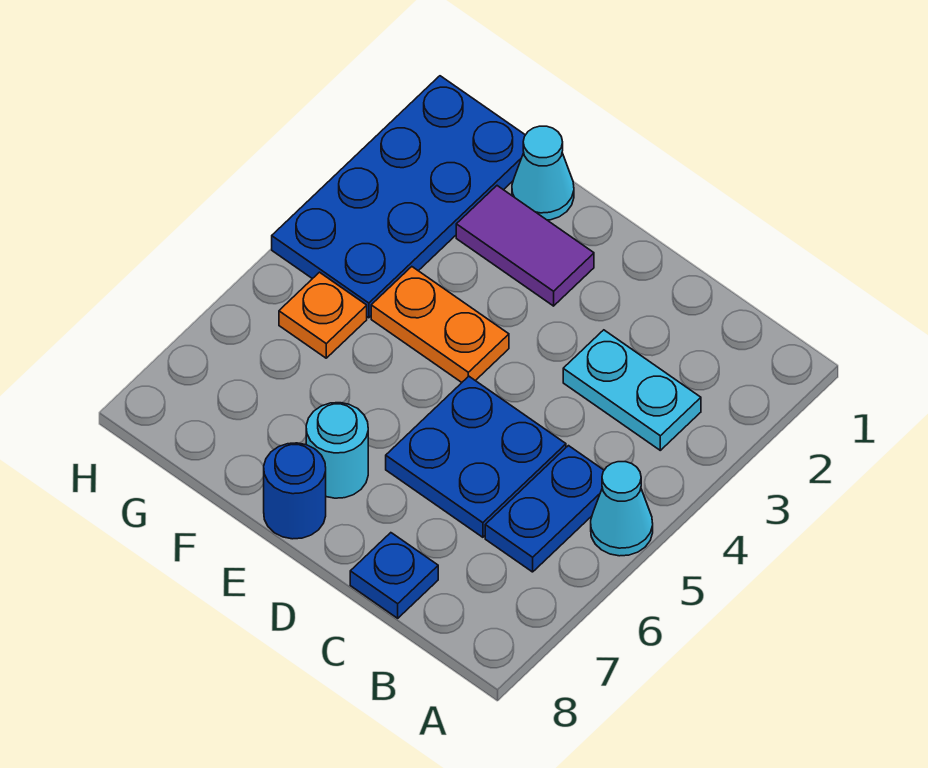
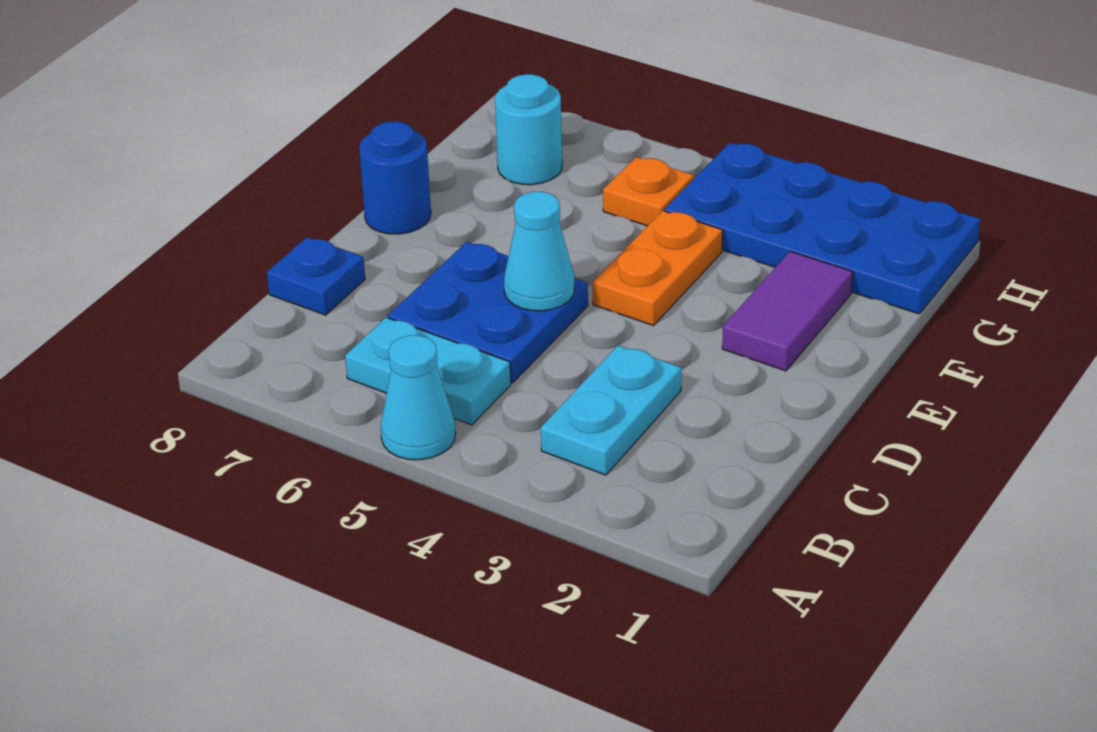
blue plate B5:B6 level 1 -> cyan plate B5:B6 level 1
cyan round brick E7 level 1 -> cyan round brick G7 level 1
cyan cone F1 level 1 -> cyan cone D5 level 2

